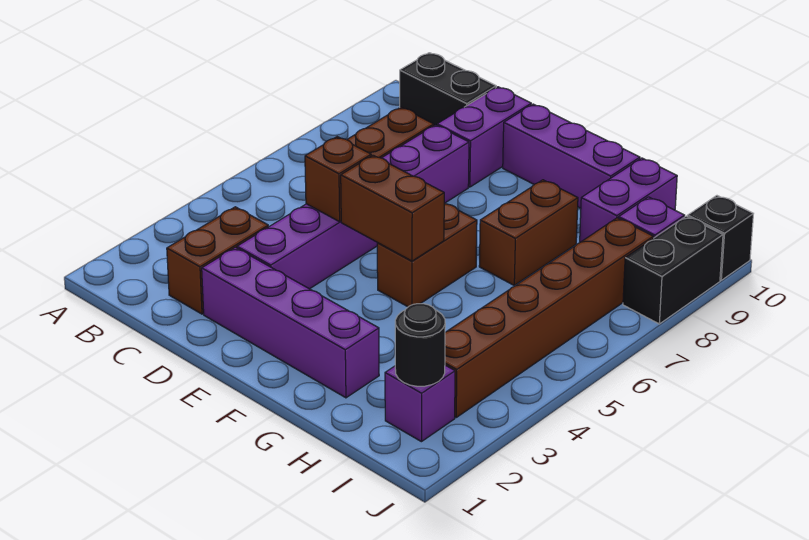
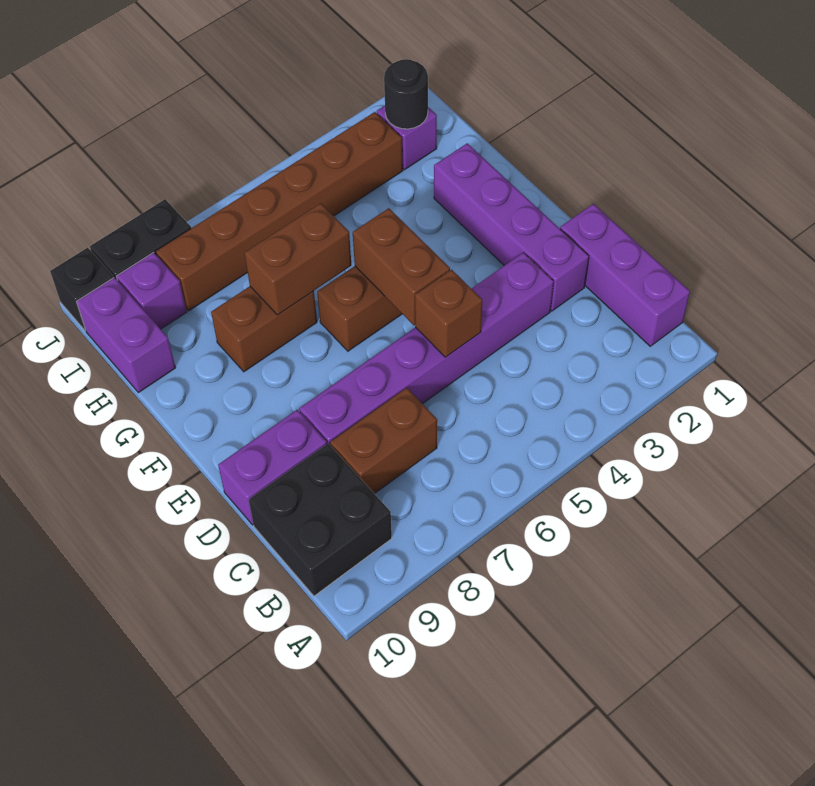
black brick B10:C10 level 1 -> black brick B9:C10 level 1
brown brick C2:C3 level 1 -> brown brick G6:G7 level 2
purple brick E10:G10 level 1 -> purple brick B1:D1 level 1
purple brick H9:H10 level 1 -> purple brick H10:I10 level 1

